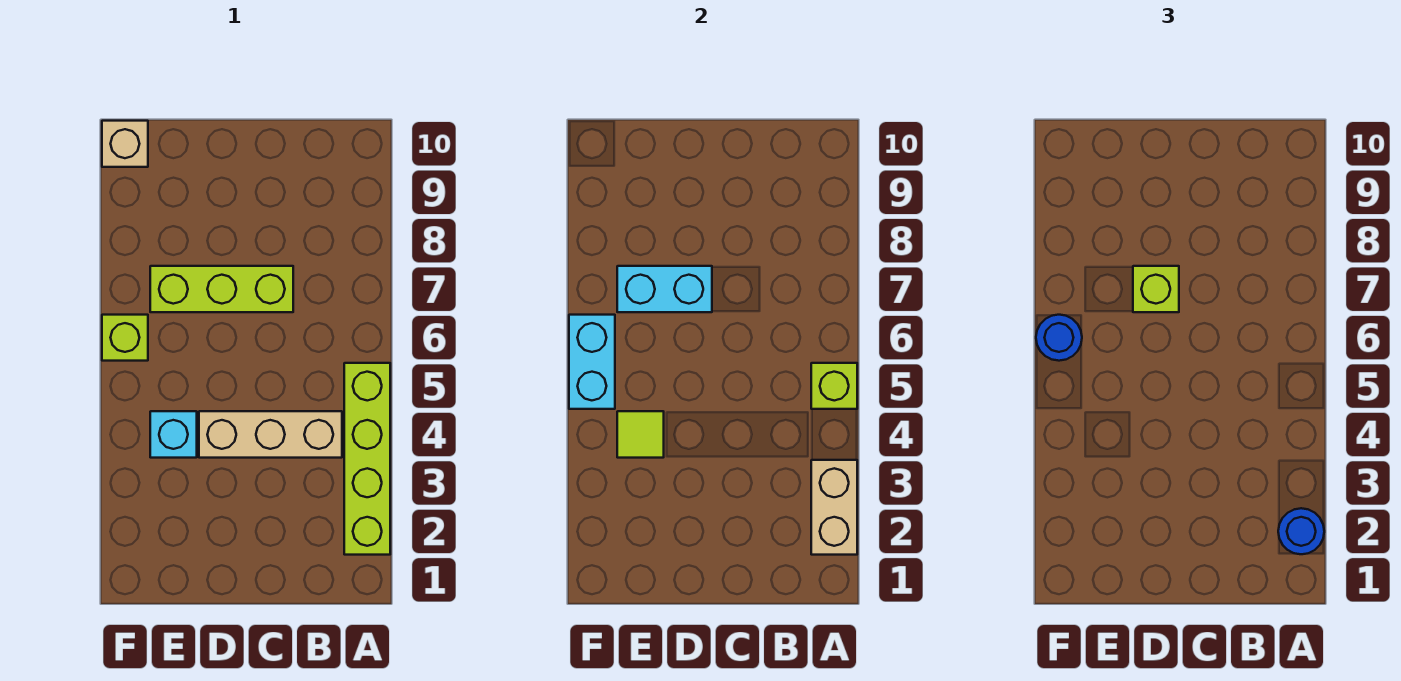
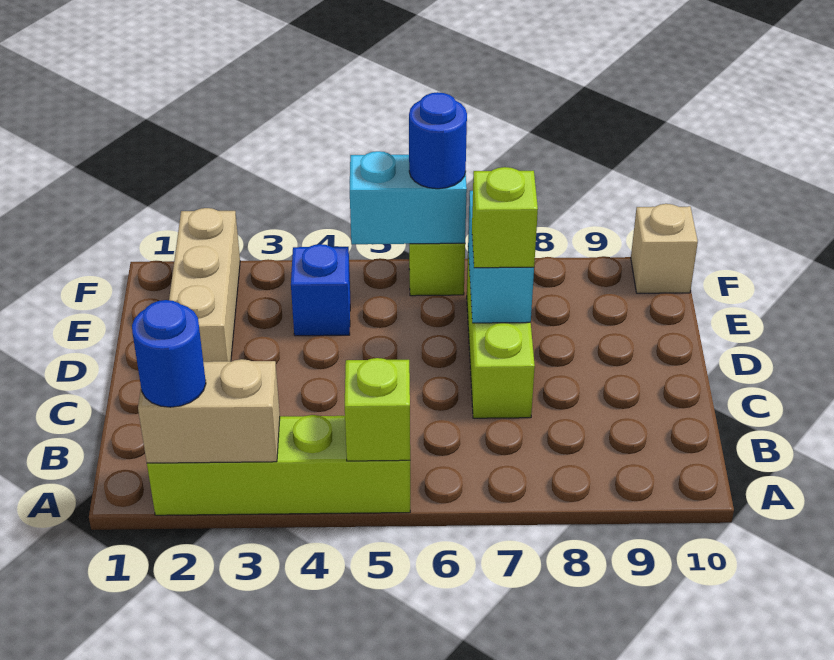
tan brick B4:D4 level 1 -> tan brick D2:F2 level 1
cyan brick E4 level 1 -> blue brick E4 level 1
lime tile E4 level 2 -> none

